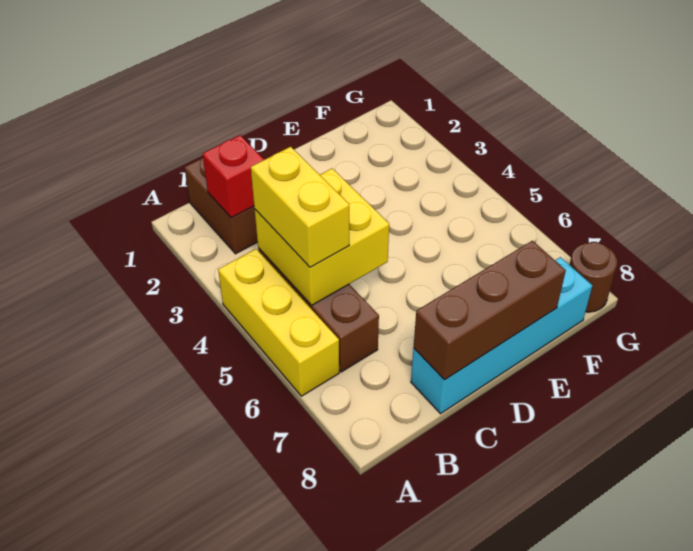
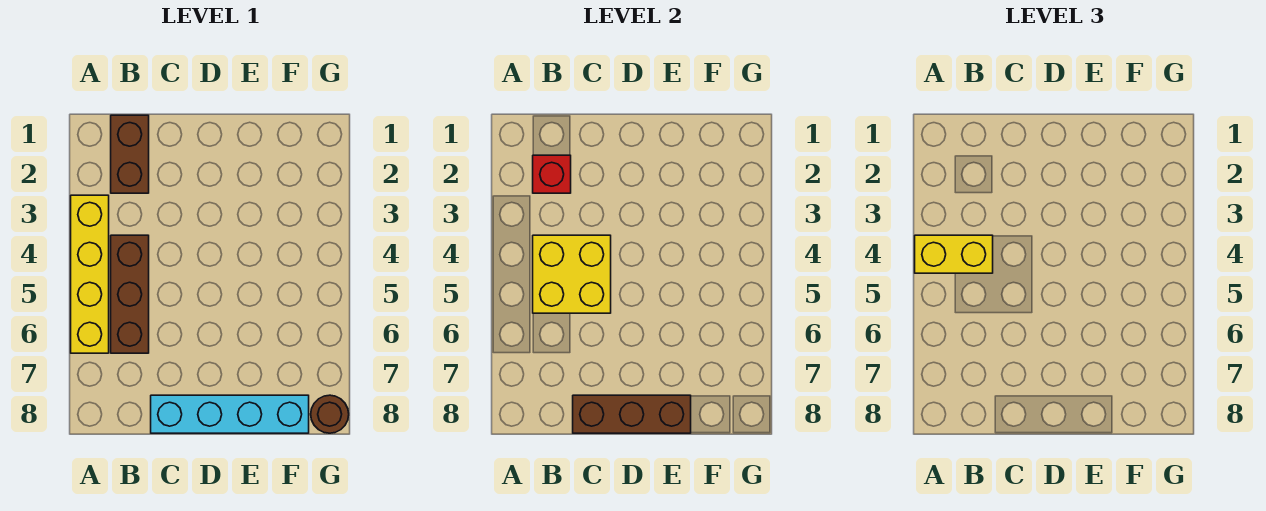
yellow brick A4:A6 level 1 -> yellow brick A3:A6 level 1
yellow brick B4:B5 level 3 -> yellow brick A4:B4 level 3

